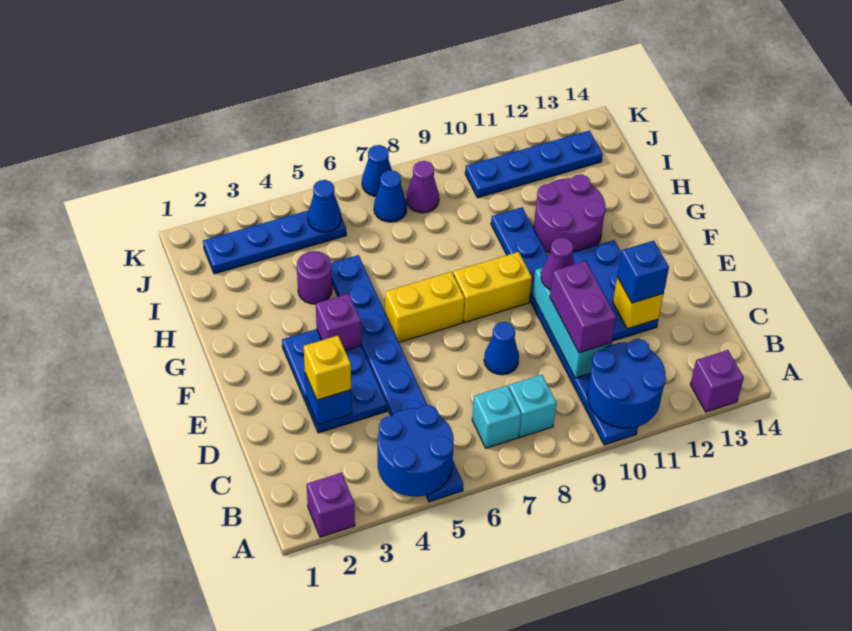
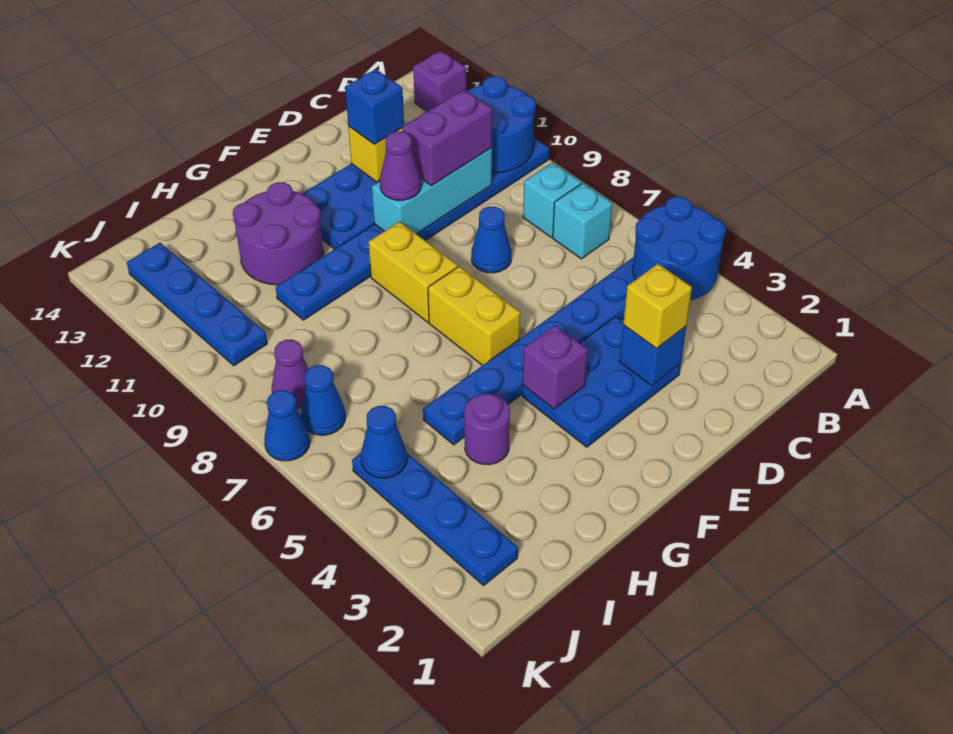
purple brick A2 level 1 -> none

